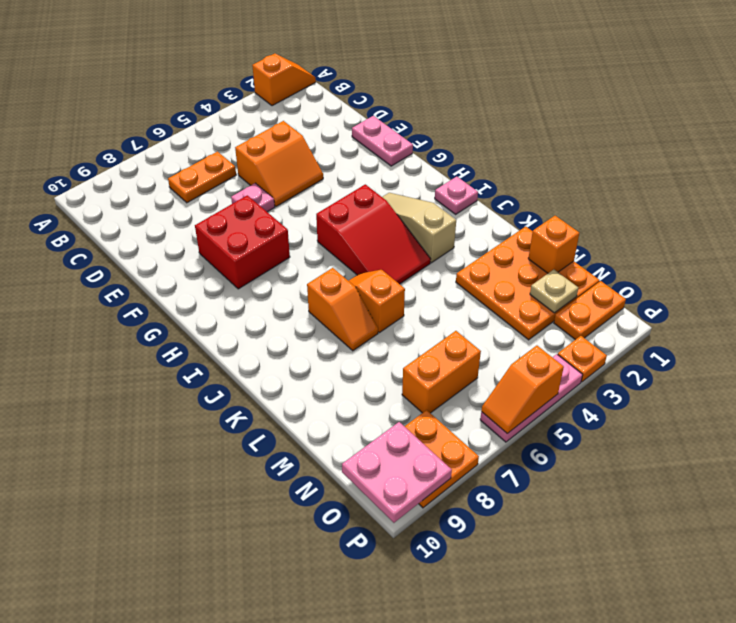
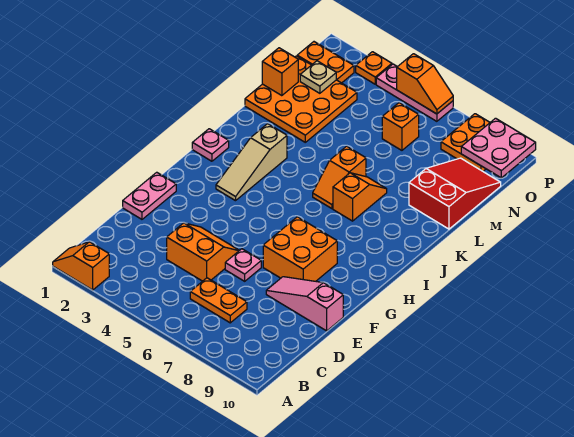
none -> pink slope E8:E10 level 1 top 10
red brick F7:G8 level 1 -> orange brick F7:G8 level 1
red slope H4:J5 level 1 top H -> red slope L9:N10 level 1 top L
orange brick N6:N7 level 1 -> orange brick N6 level 1

